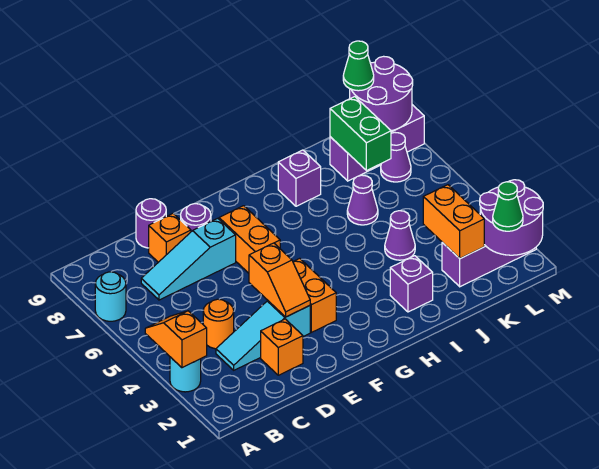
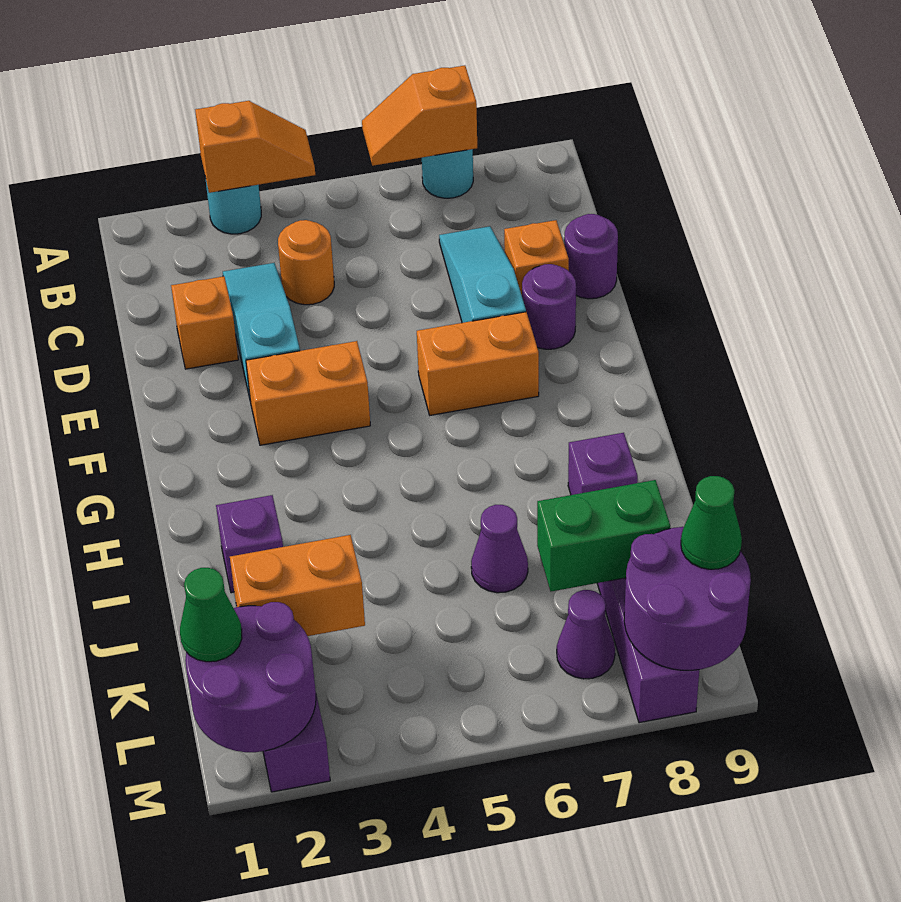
orange slope E3:E4 level 2 top 4 -> orange slope A6:A7 level 2 top 7
purple cone J4 level 1 -> none

